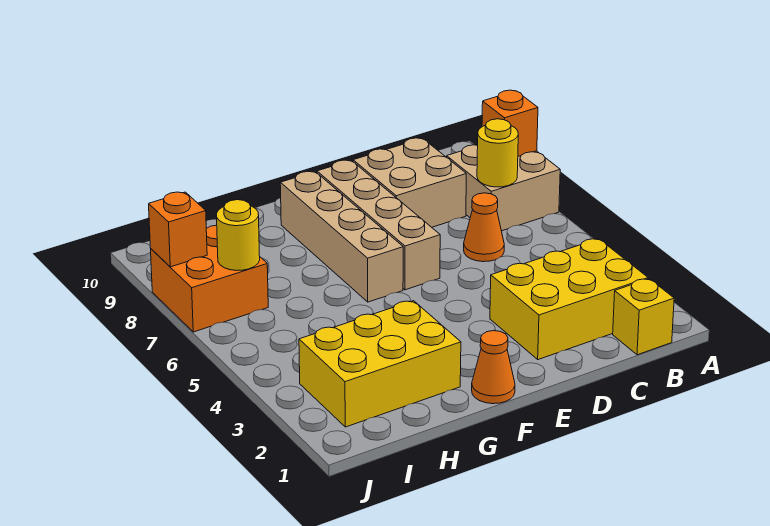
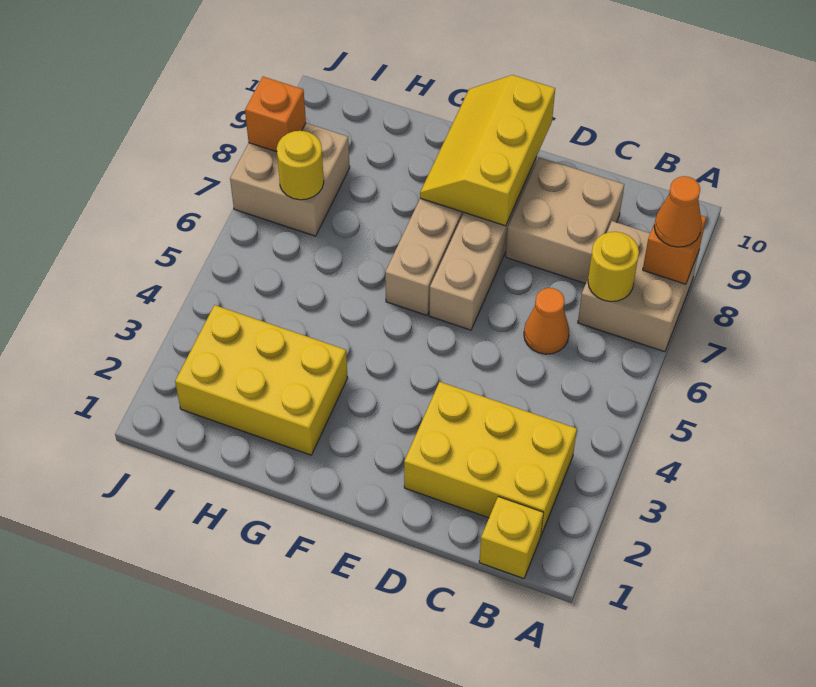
none -> yellow slope E8:F10 level 2 top E
orange cone F1 level 1 -> orange cone A8 level 3
orange brick I7:J8 level 1 -> tan brick I7:J8 level 1

